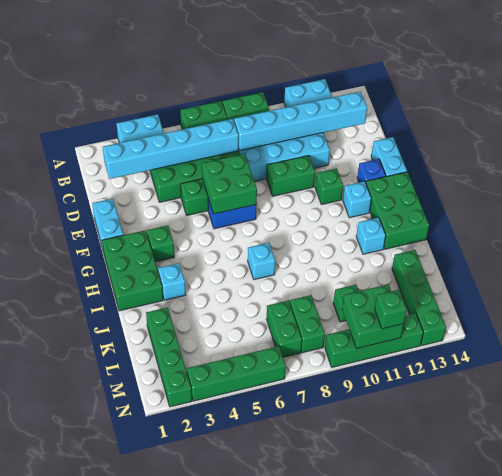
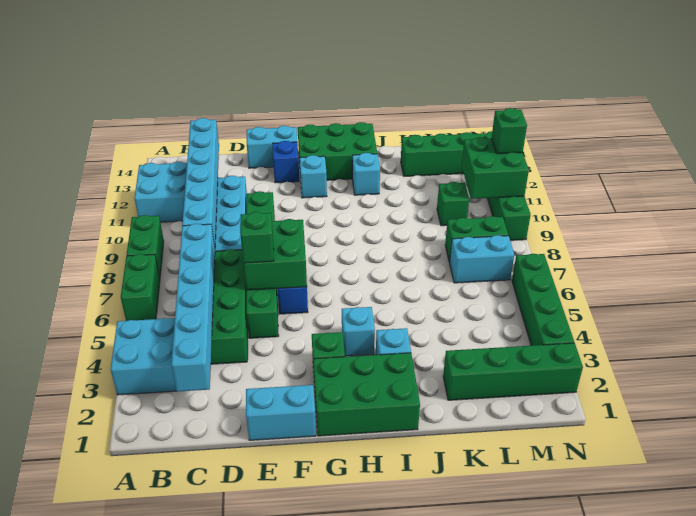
green brick F11 level 1 -> green brick E6 level 3
cyan brick I7 level 1 -> cyan brick H4 level 1
green brick L7:M7 level 1 -> cyan brick L7:M7 level 1

